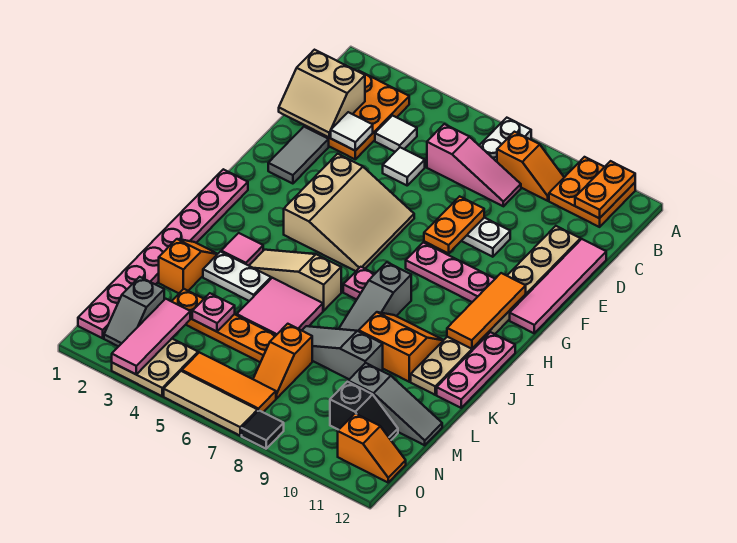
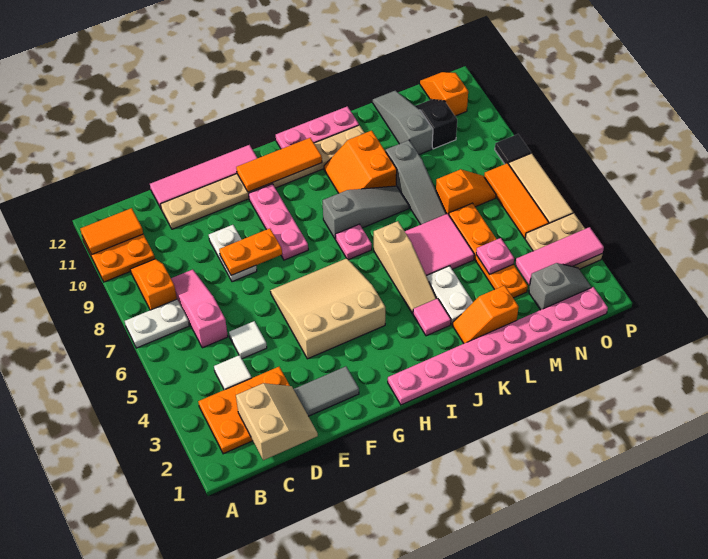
orange plate A11:B11 level 2 -> orange tile A11:B11 level 2
white tile D3 level 2 -> none

